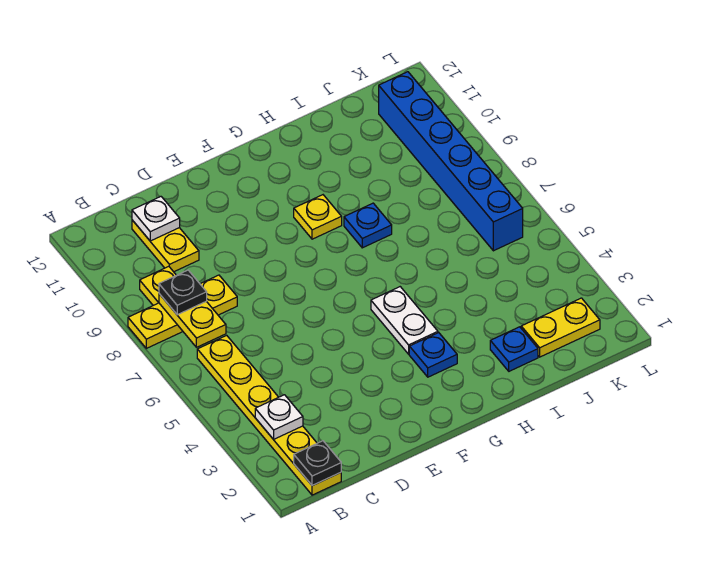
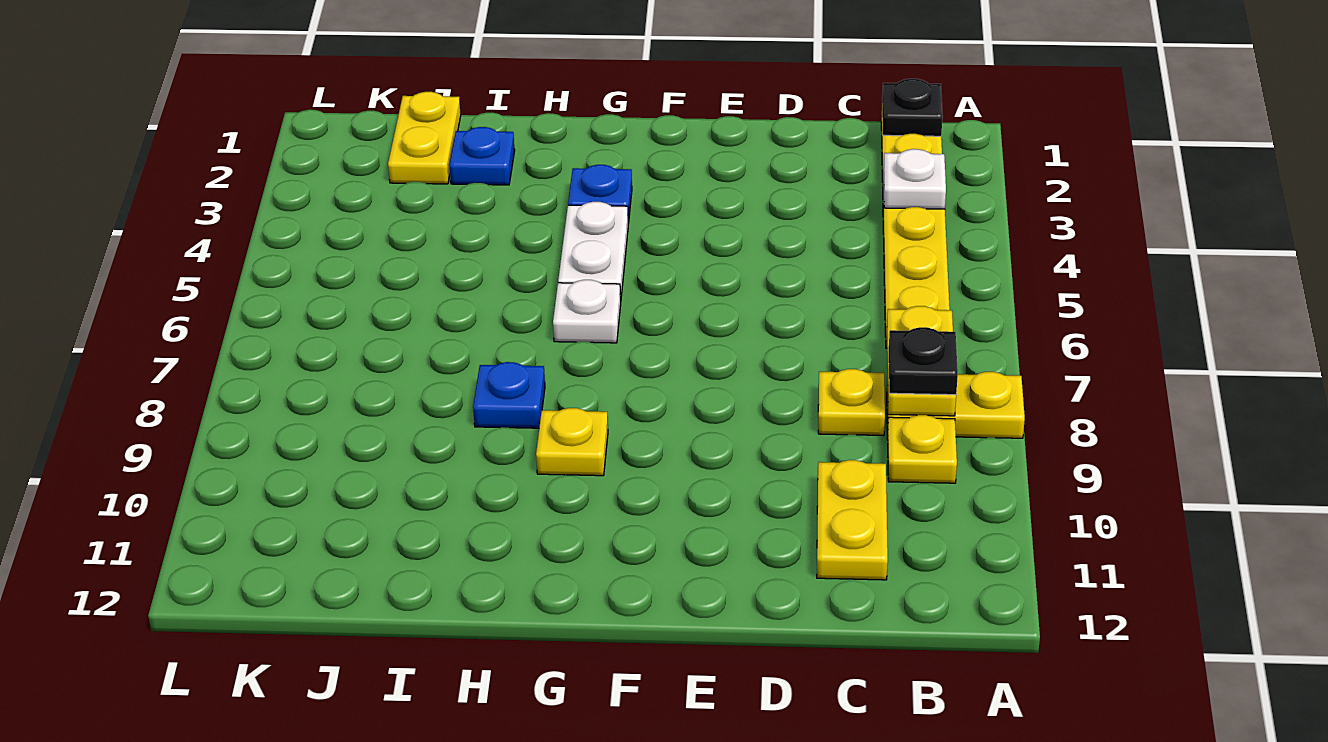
white plate C11 level 2 -> white plate G6 level 1
yellow plate J2:K2 level 1 -> yellow plate J1:J2 level 1
blue brick K6:K11 level 1 -> none

